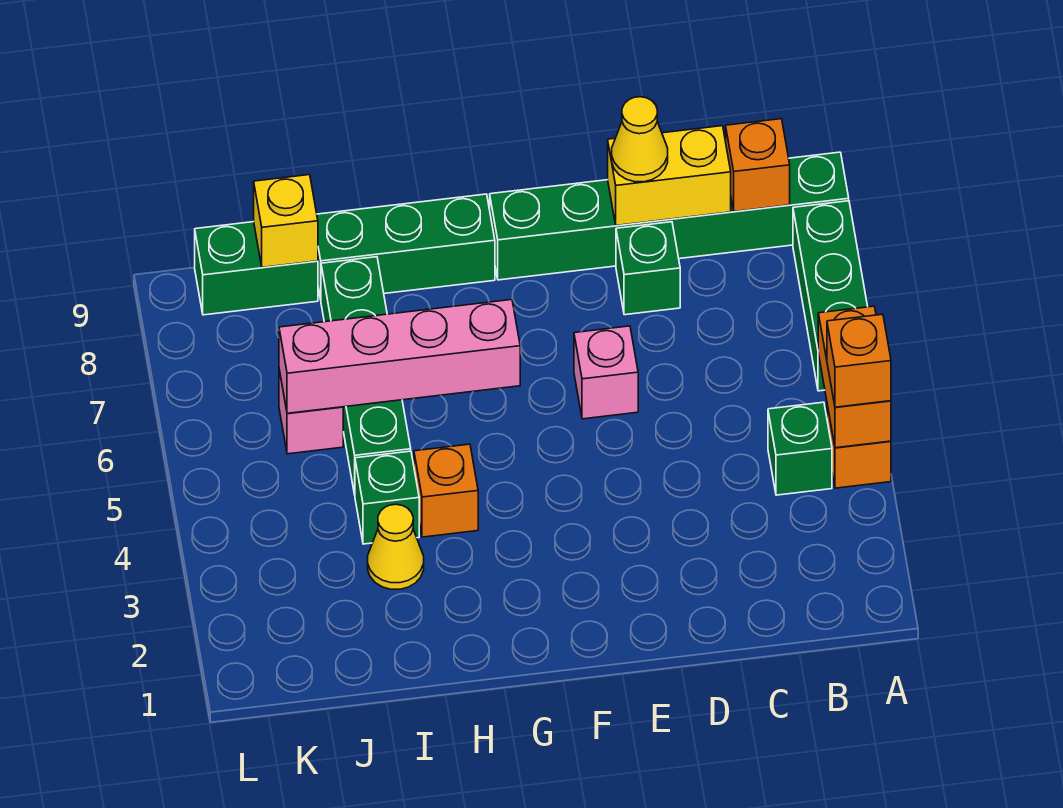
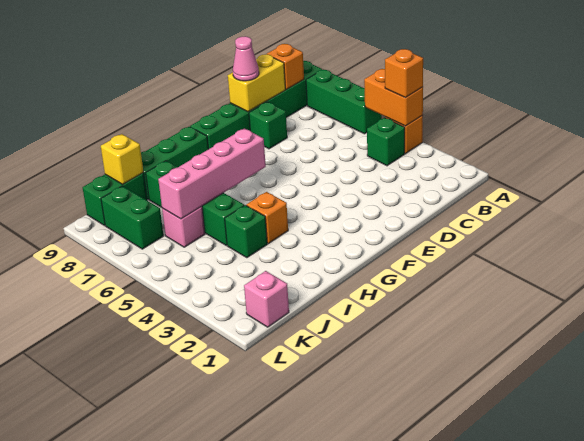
yellow cone D9 level 3 -> pink cone D9 level 3
pink brick E6 level 1 -> pink brick K1 level 1
yellow cone I3 level 1 -> none
none -> green brick K7:K8 level 1

